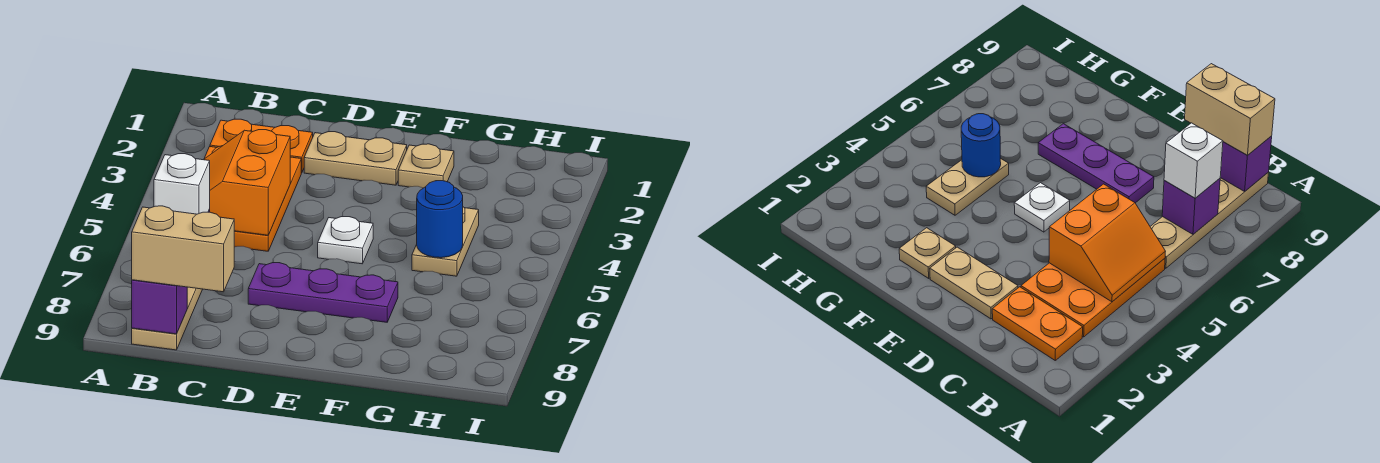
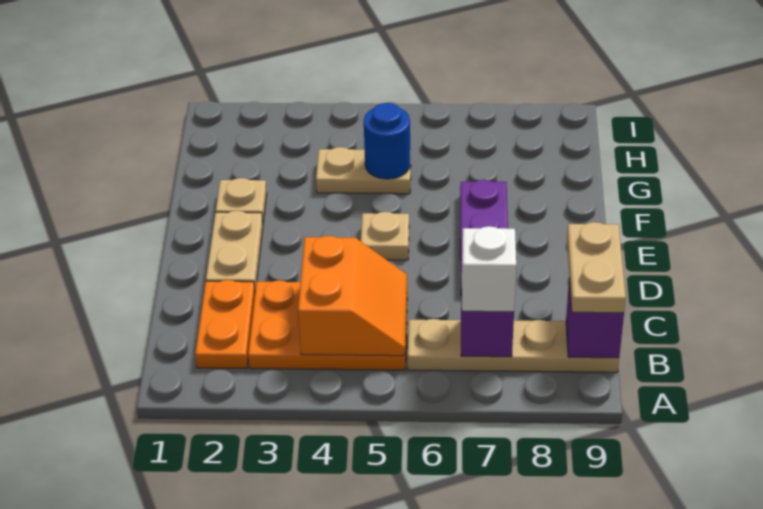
orange slope B4:C5 level 2 top C -> orange slope B4:C5 level 2 top 4
tan brick B9:C9 level 3 -> tan plate B9:C9 level 3
white plate E5 level 1 -> tan plate E5 level 1

